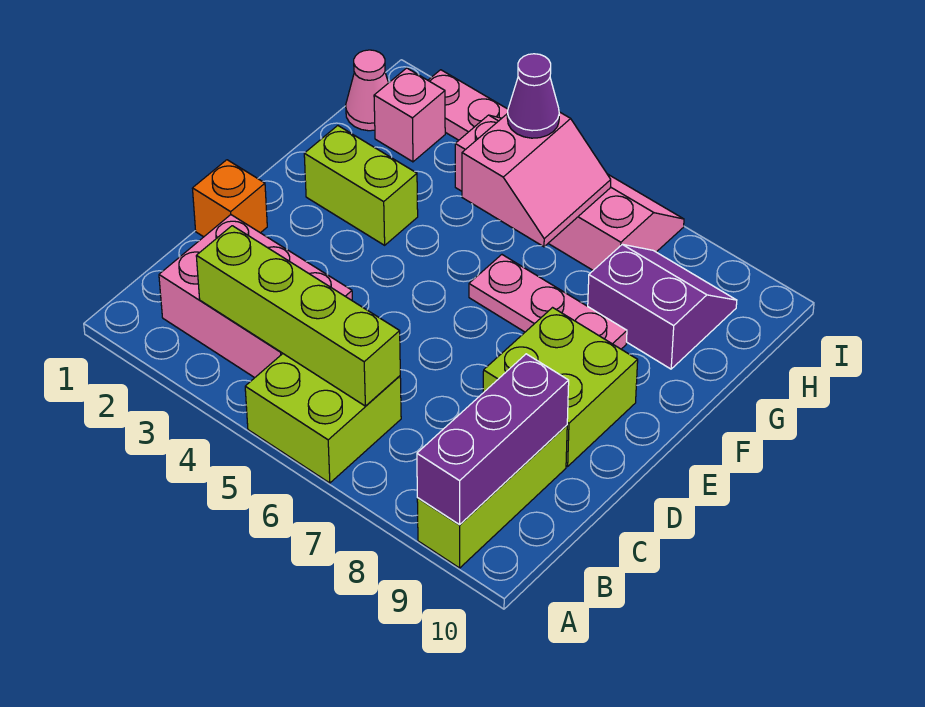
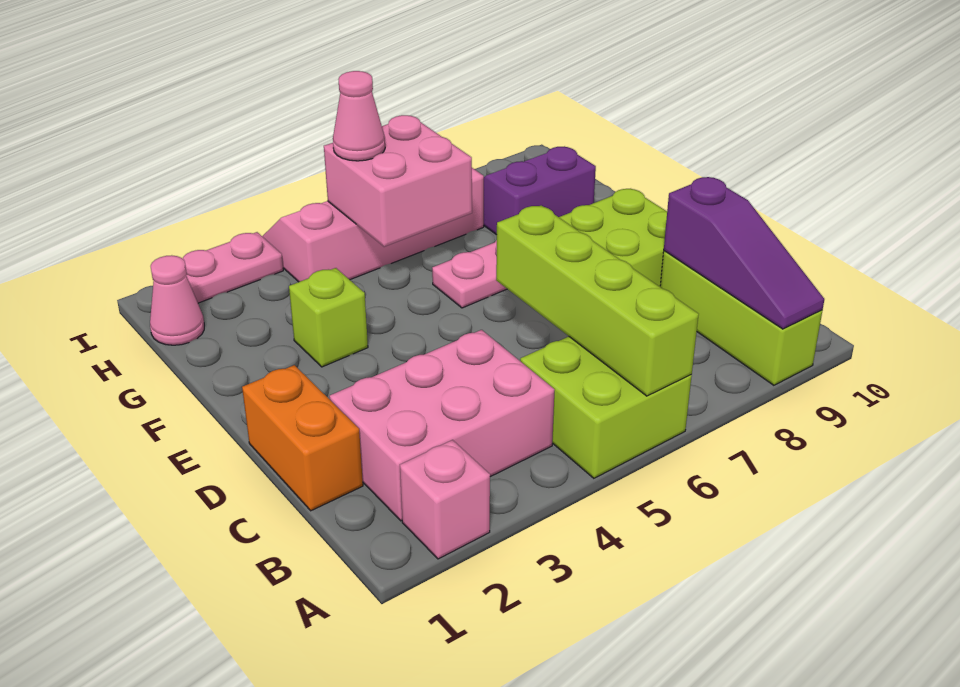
purple brick A9:C9 level 2 -> purple slope A9:C9 level 2 top C
lime brick B3:B6 level 2 -> lime brick A6:D6 level 2
orange brick D1 level 1 -> orange brick C1:D1 level 1
lime brick F2:F3 level 1 -> lime brick F3 level 1
pink slope G5:H6 level 2 top 5 -> pink brick G5:H6 level 2
pink brick H2 level 1 -> pink brick A2 level 1
purple cone H5 level 3 -> pink cone H5 level 3

